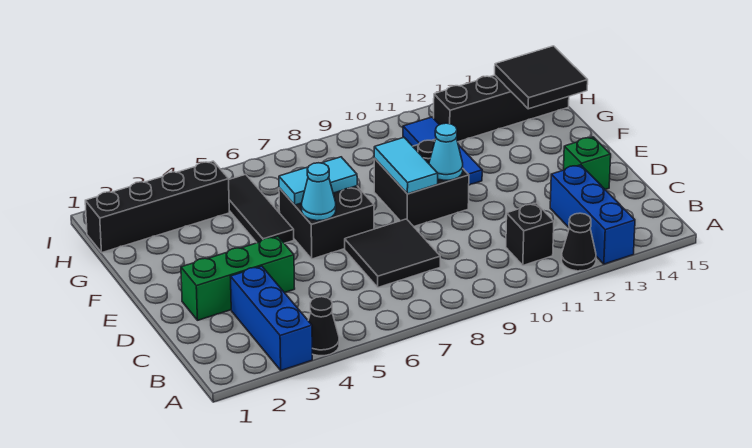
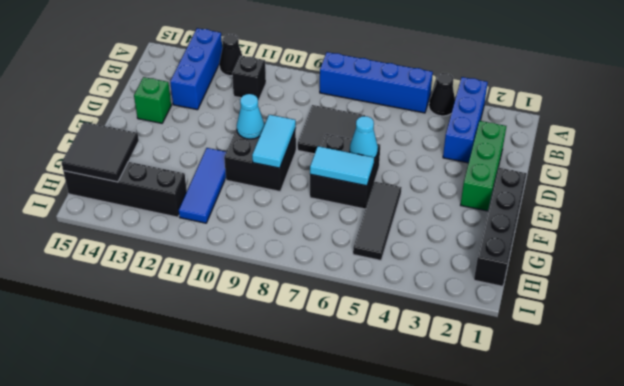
none -> blue brick A5:A8 level 1
green brick D2:D4 level 1 -> green brick C2:E2 level 1
black brick H1:H4 level 1 -> black brick E1:H1 level 1

